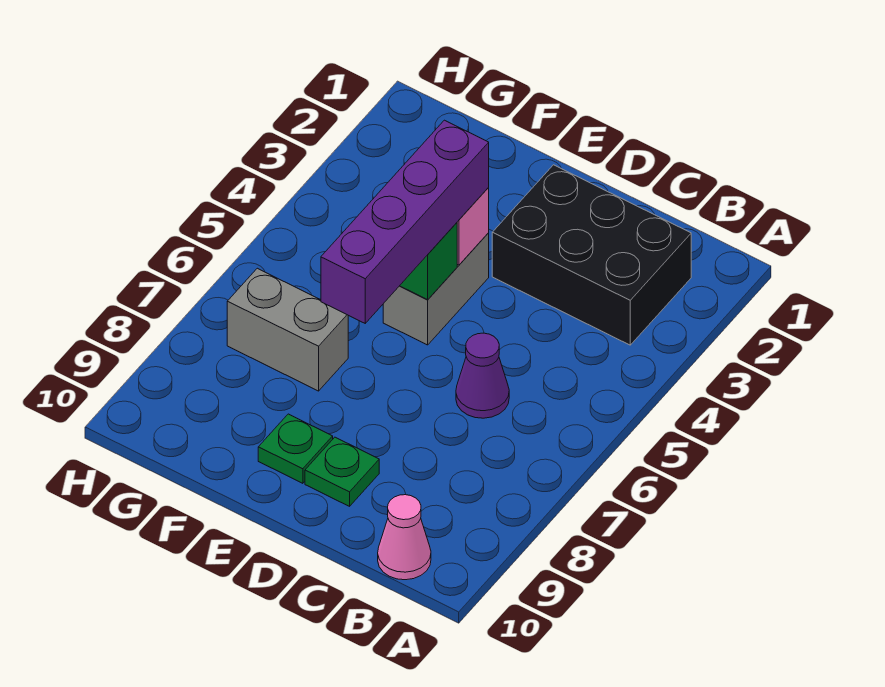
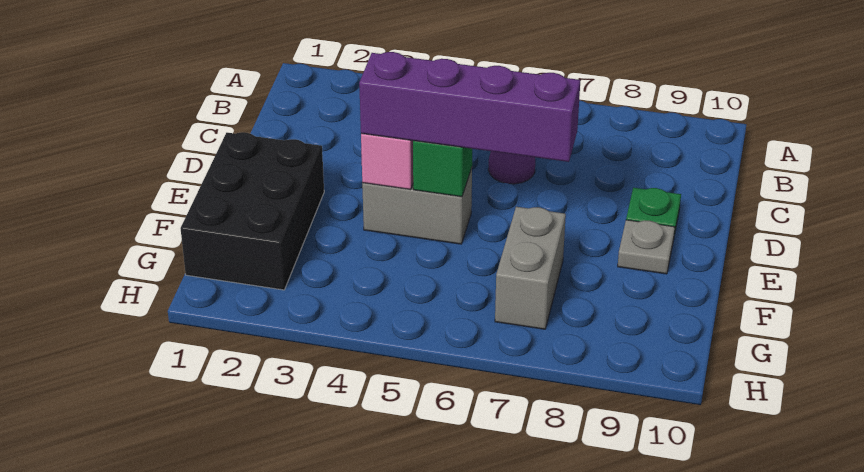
black brick B2:D3 level 1 -> black brick E1:G2 level 1
pink cone B10 level 1 -> none
green plate E9 level 1 -> grey plate E9 level 1

